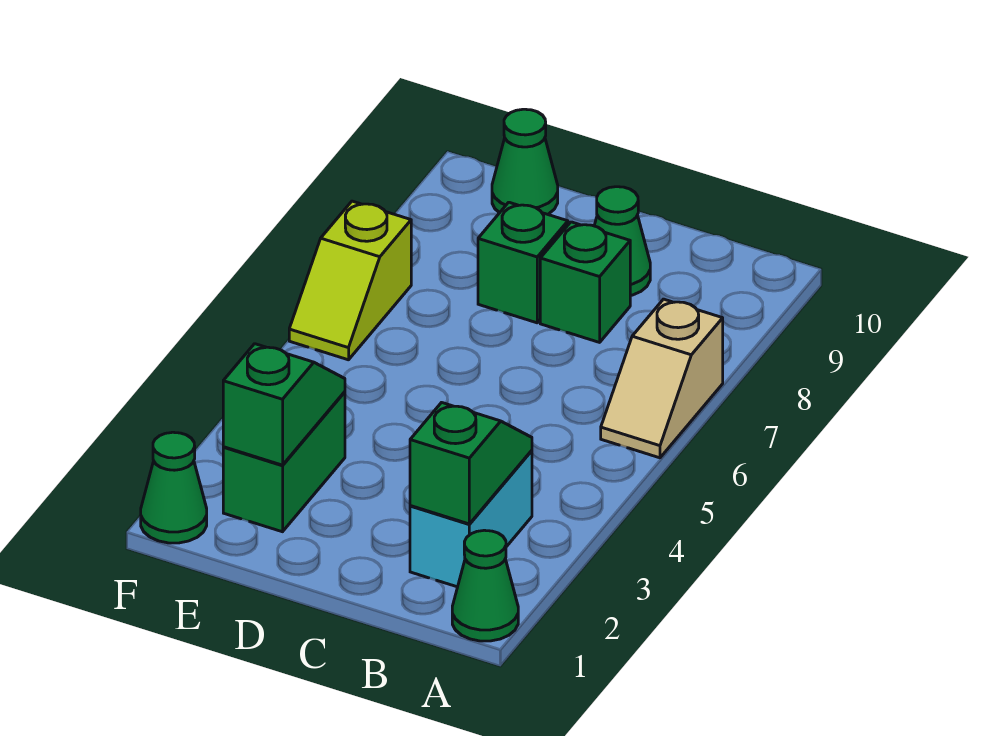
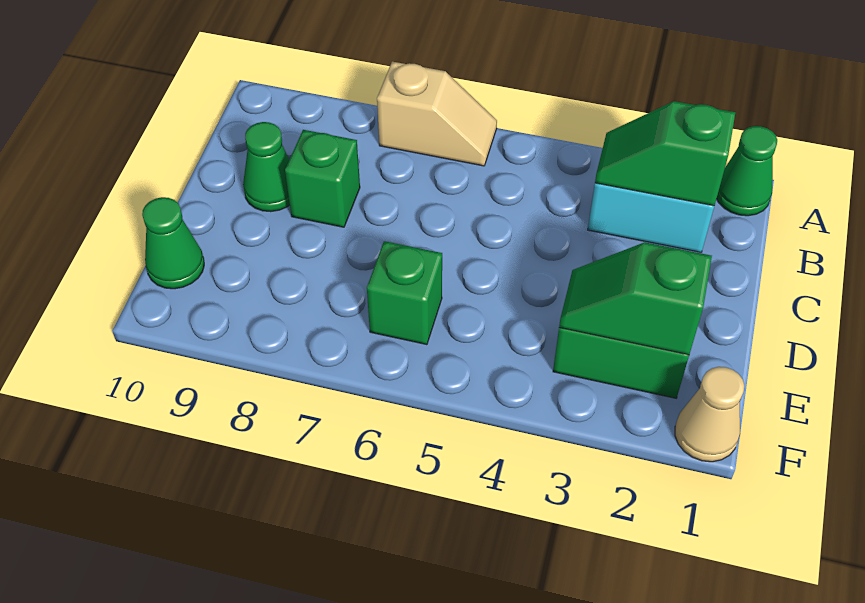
green brick D8 level 1 -> green brick E6 level 1
green cone F1 level 1 -> tan cone F1 level 1
lime slope F6:F7 level 1 top 7 -> none

